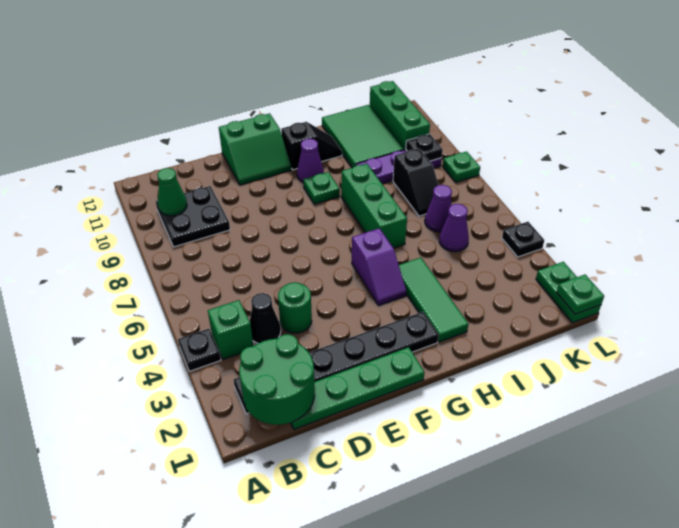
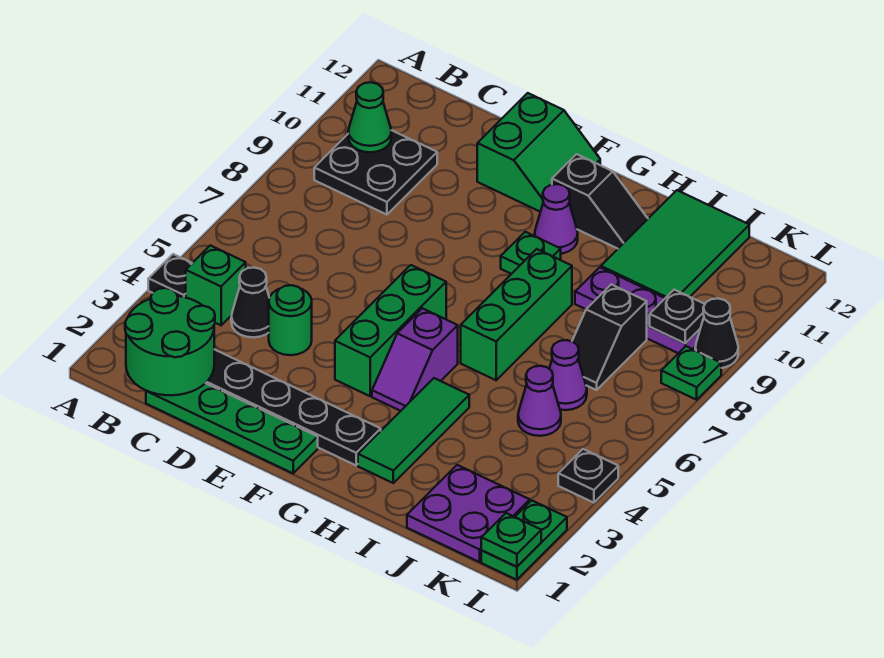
green slope E11:F12 level 1 top 12 -> green slope E11:F12 level 1 top E
none -> purple plate J1:K2 level 1
green brick K10:K12 level 1 -> green brick F4:F6 level 1
none -> black cone L9 level 1

